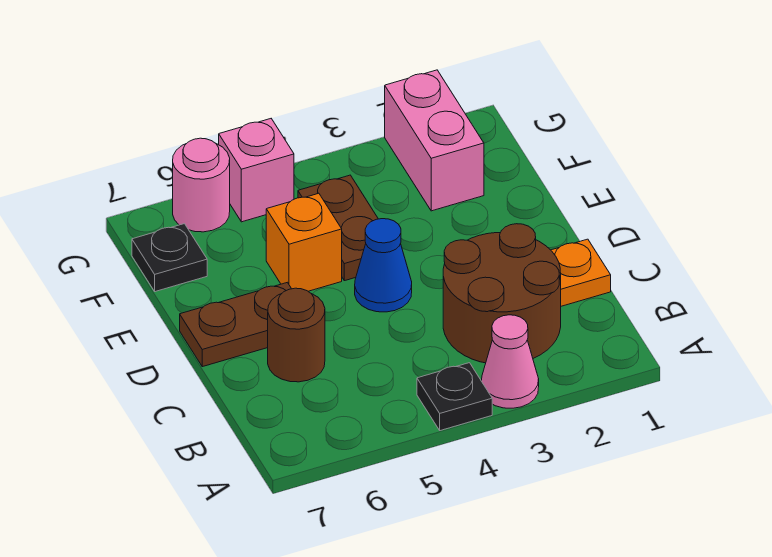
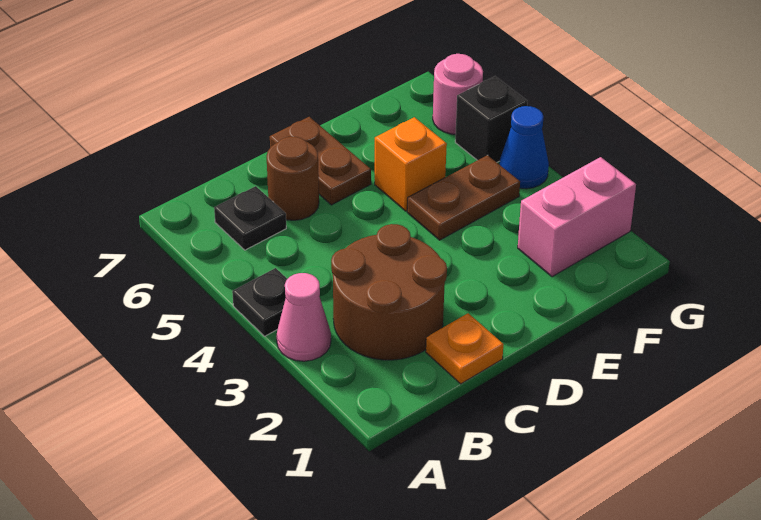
blue cone D4 level 1 -> blue cone G4 level 1
black plate F7 level 1 -> black plate B6 level 1
pink brick G5 level 1 -> black brick G5 level 1

